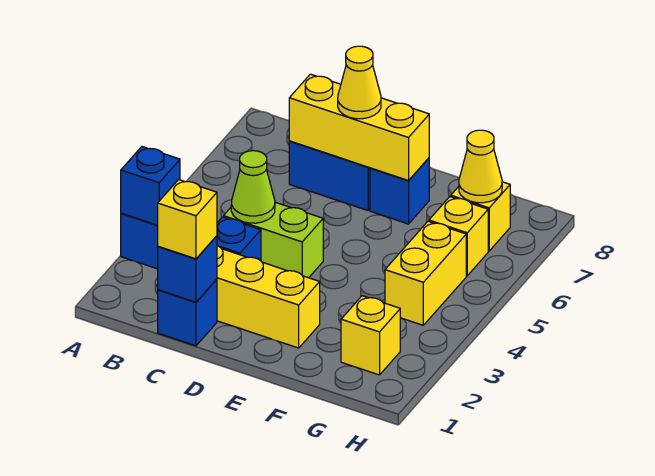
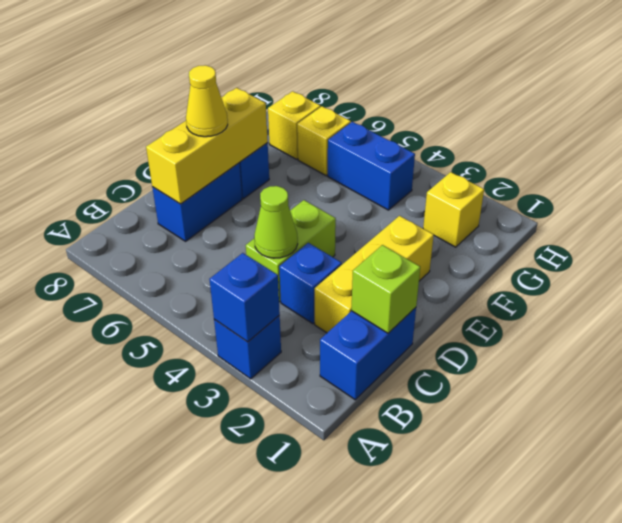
blue brick C1 level 1 -> blue brick B1:C1 level 1
blue brick C1 level 2 -> lime brick C1 level 2
yellow brick C1 level 3 -> none
yellow brick G4:G5 level 1 -> blue brick G4:G5 level 1
yellow cone G7 level 2 -> none

